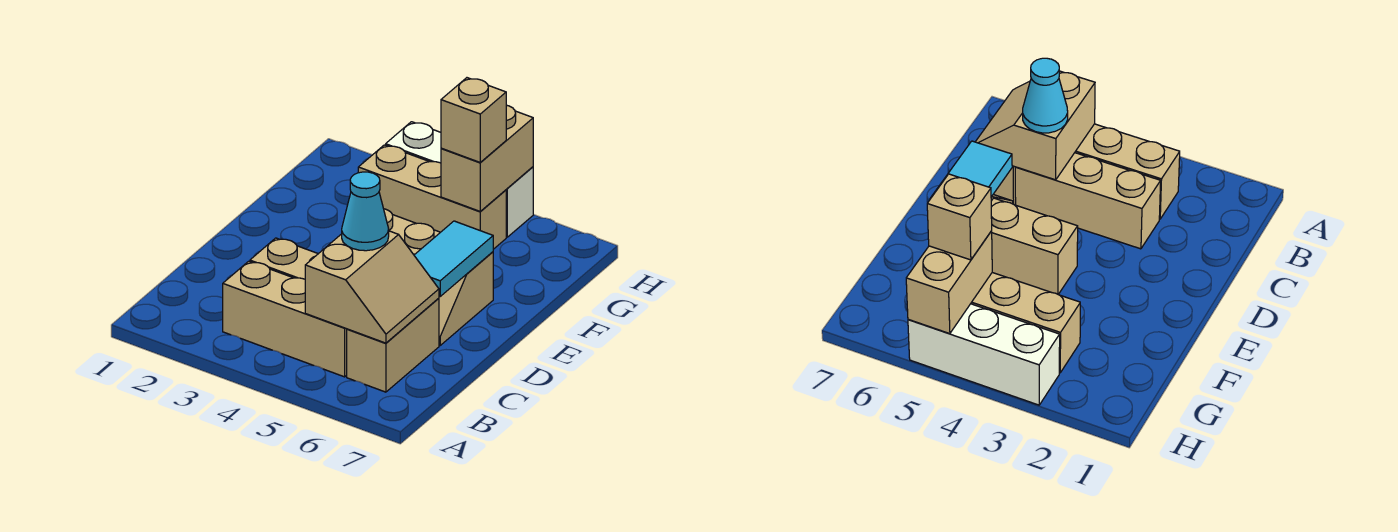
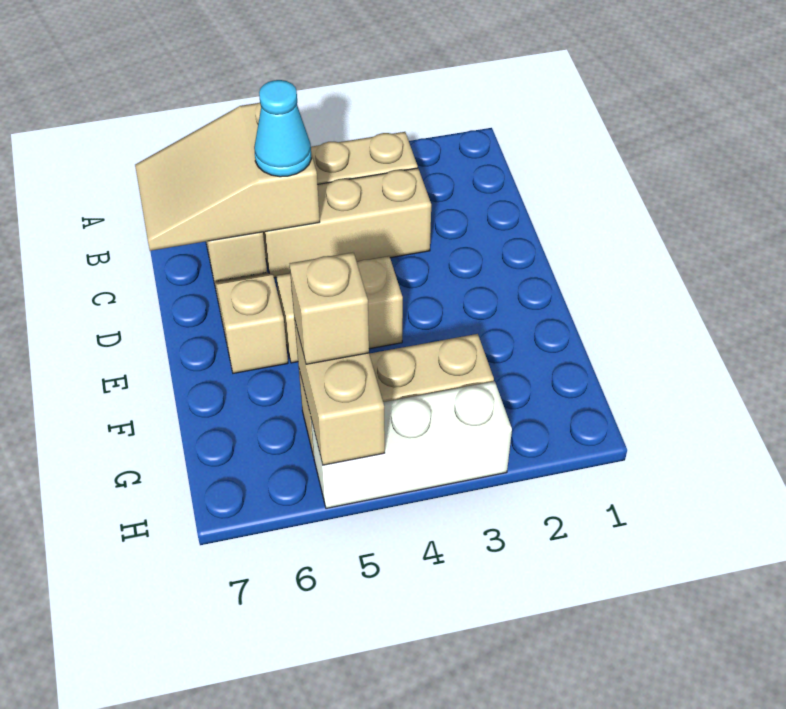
tan slope B5:C6 level 2 top 5 -> tan slope B5:C7 level 2 top 5
cyan tile D6:E6 level 2 -> none

